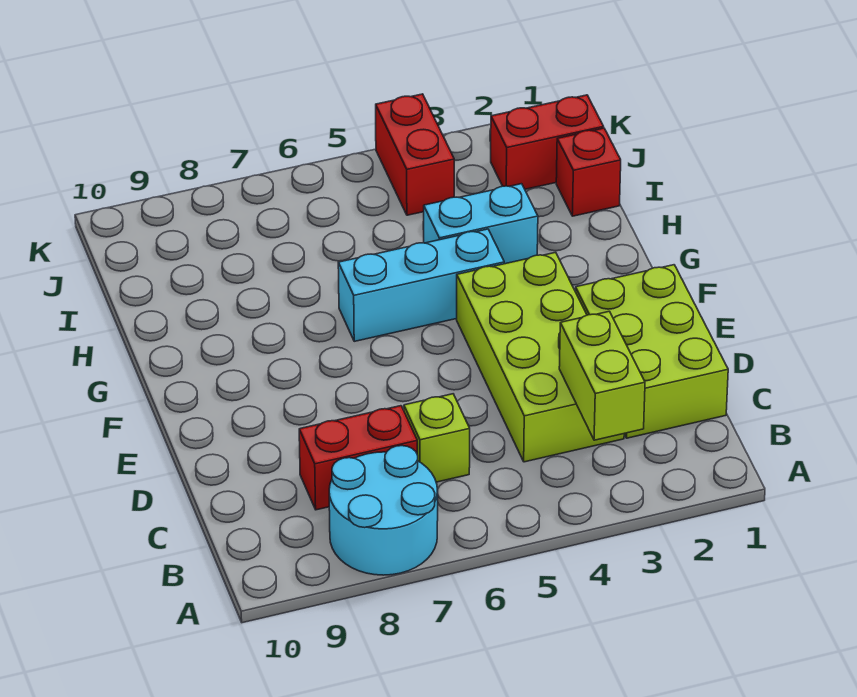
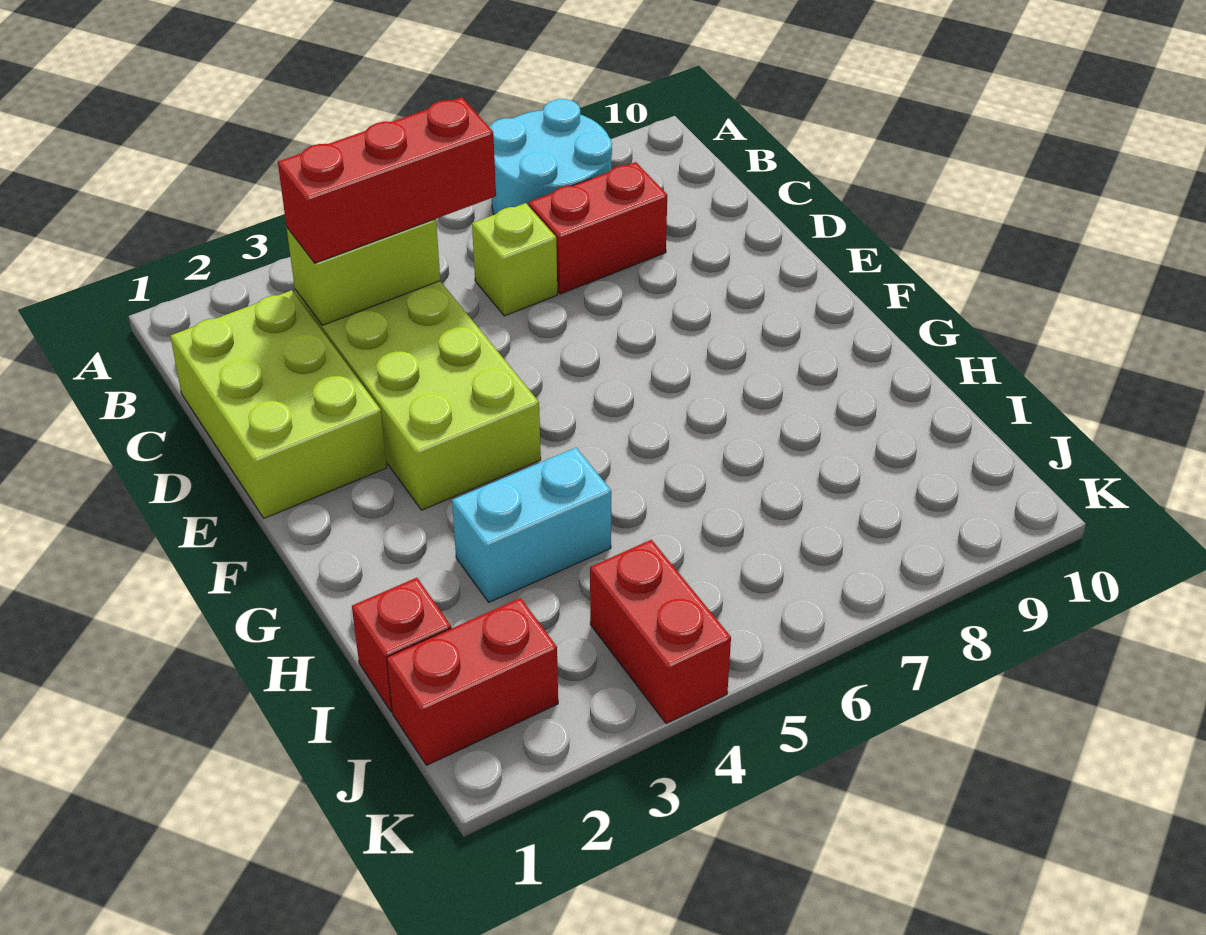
lime brick B3:C3 level 2 -> lime brick C3:C4 level 2
none -> red brick C3:C5 level 3
cyan brick G4:G6 level 1 -> none

